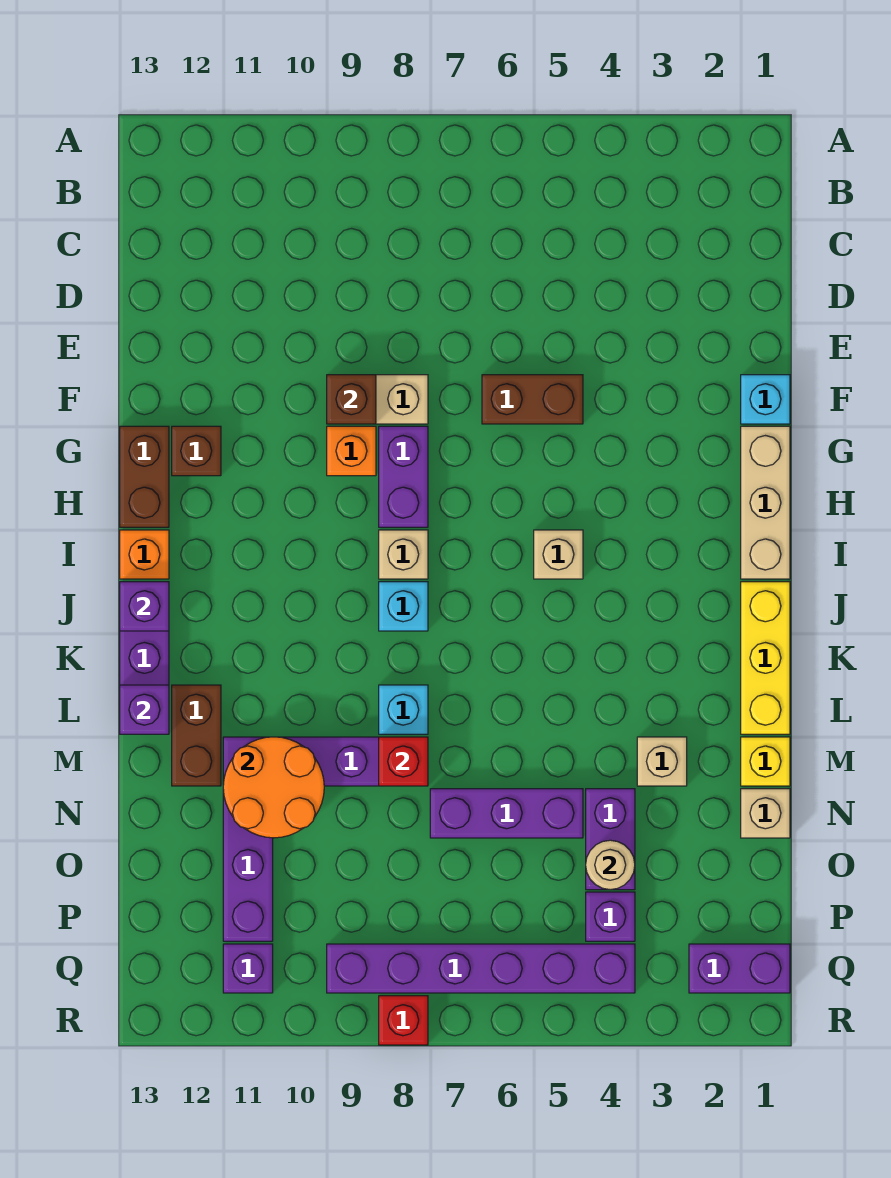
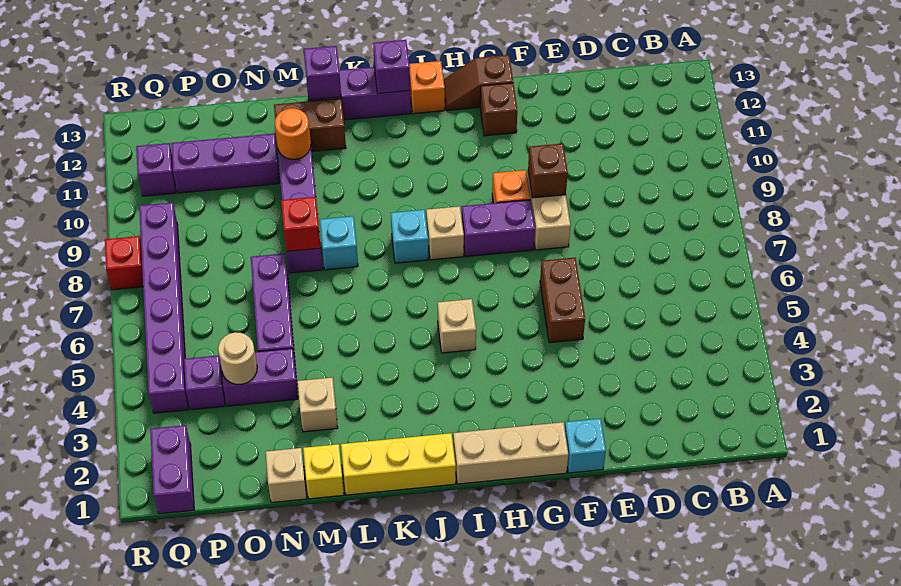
brown brick G13:H13 level 1 -> brown slope G13:H13 level 1 top G
orange round brick M10:N11 level 2 -> orange round brick M11 level 2

